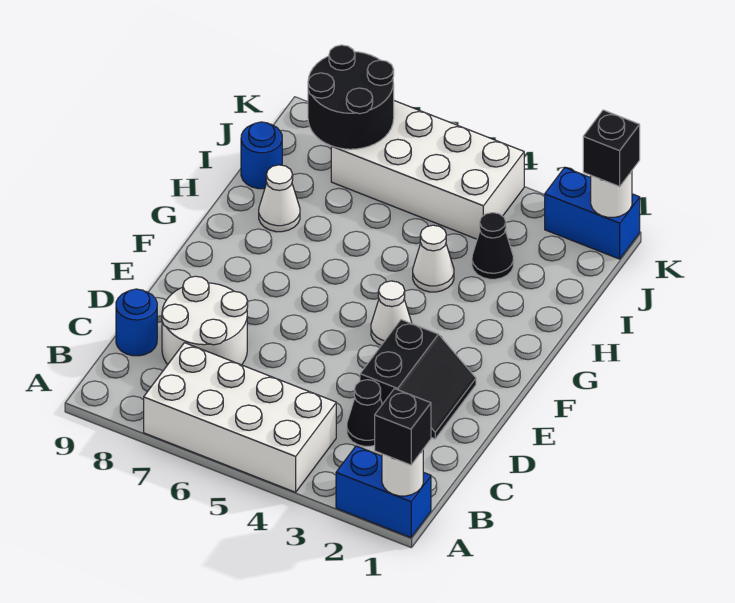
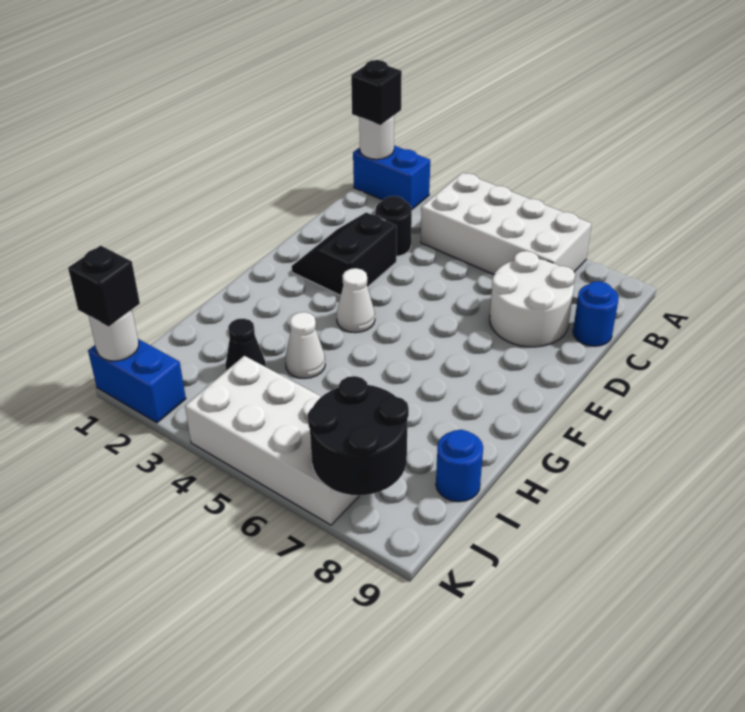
black cone C3 level 1 -> black round brick C3 level 1
white cone H8 level 1 -> none

